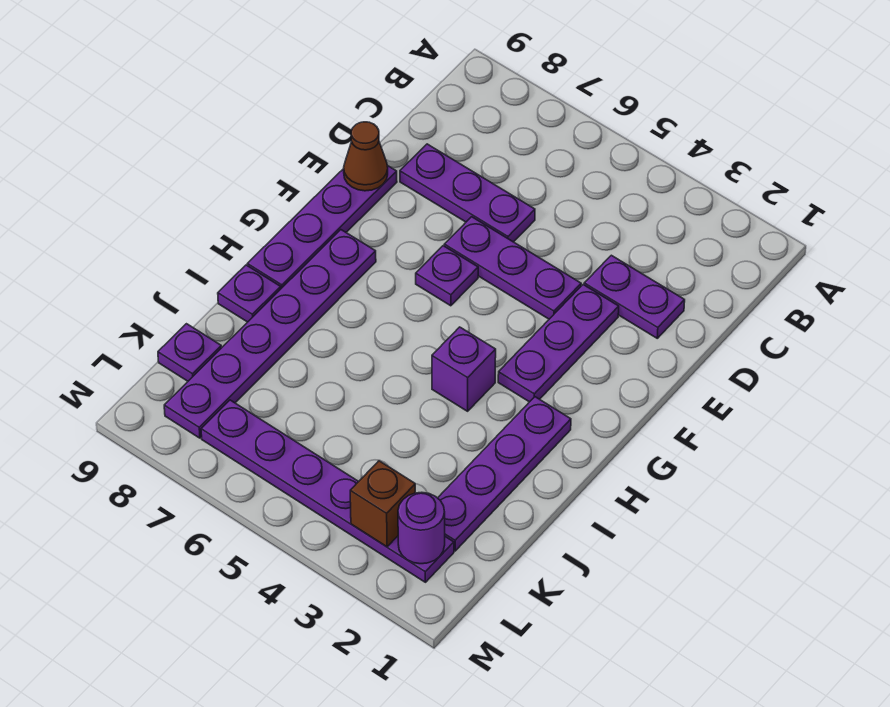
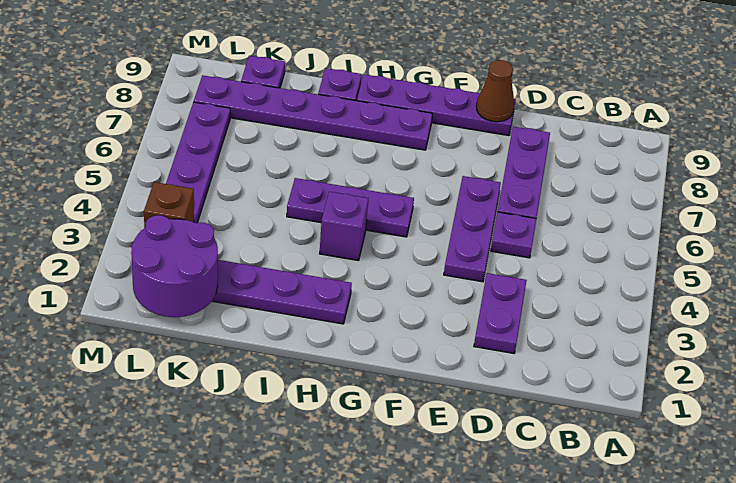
purple plate E3:G3 level 1 -> purple plate G5:I5 level 1
purple plate F6 level 1 -> purple plate D5 level 1
purple round brick L2 level 2 -> purple round brick K1:L2 level 2

